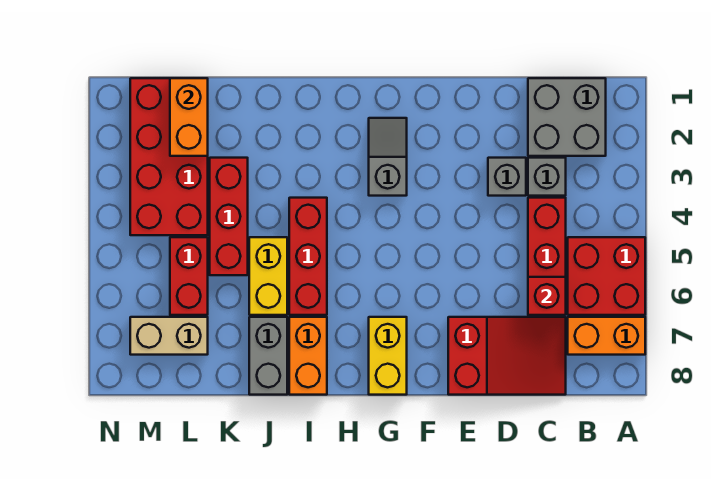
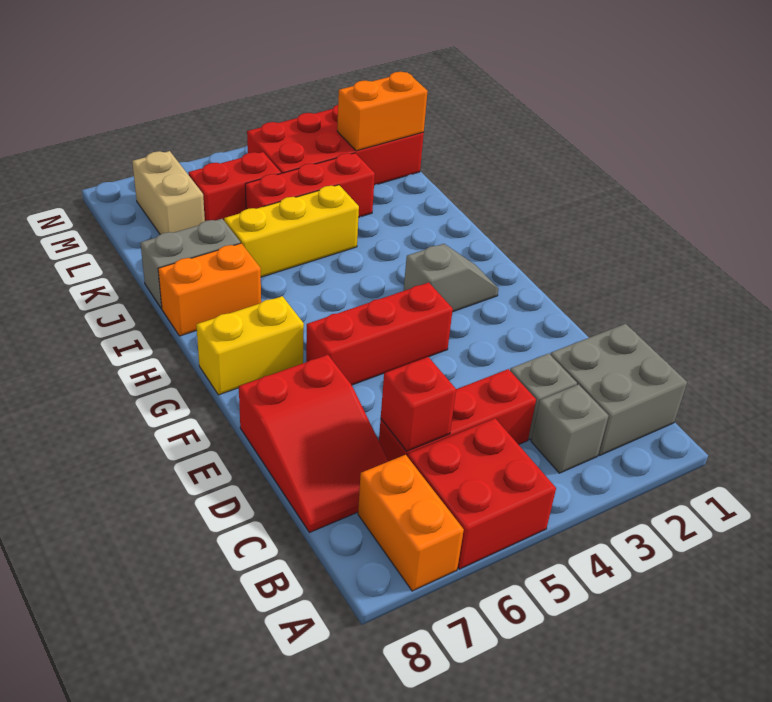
grey brick D3 level 1 -> grey brick B3 level 1
red brick I4:I6 level 1 -> red brick F4:F6 level 1
yellow brick J5:J6 level 1 -> yellow brick J4:J6 level 1

